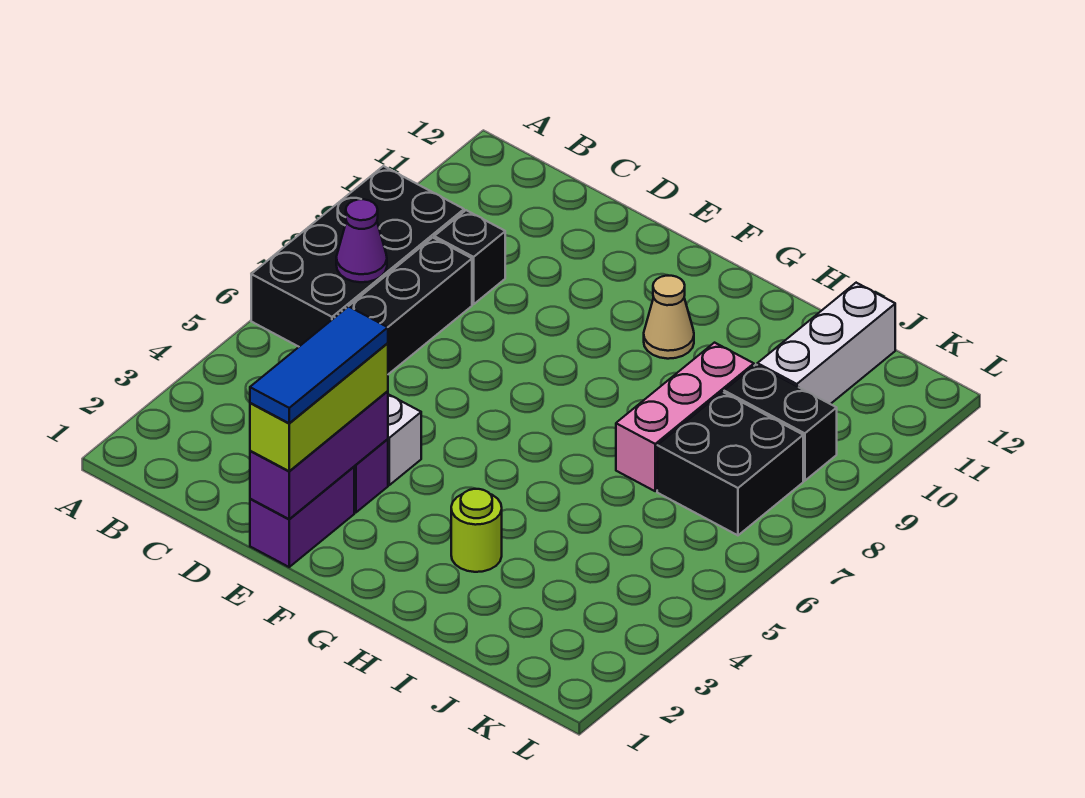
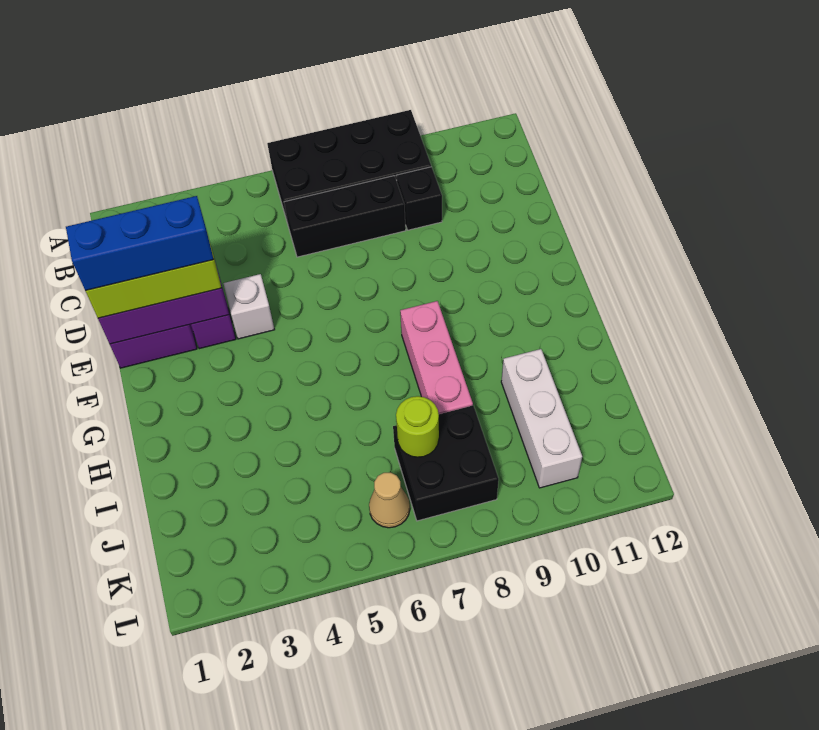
purple cone B7 level 2 -> none
blue tile E1:E3 level 4 -> blue brick E1:E3 level 4
tan cone G10 level 1 -> tan cone K6 level 1
lime round brick H3 level 1 -> lime round brick J7 level 2
pink brick I7:I9 level 1 -> pink brick G8:I8 level 1
black brick J9:K9 level 1 -> none
white brick J10:J12 level 1 -> white brick I10:K10 level 1

